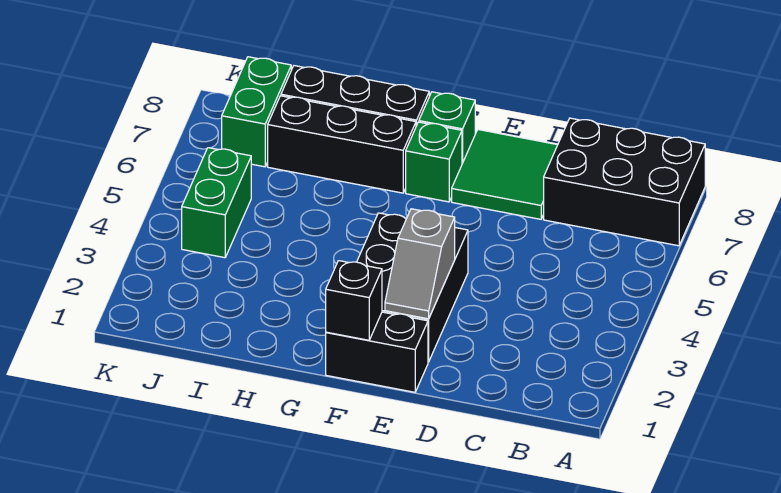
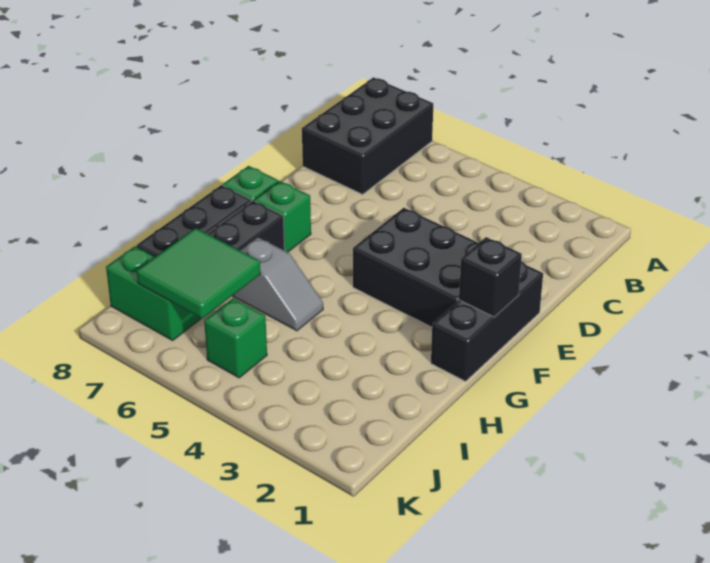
green tile D7:E8 level 1 -> green tile I6:J7 level 2
black brick E1:F1 level 1 -> black brick E1:G1 level 1
grey slope E2:E3 level 2 top 3 -> grey slope H5:H6 level 1 top 6
green brick J4:J5 level 1 -> green brick J5 level 1

